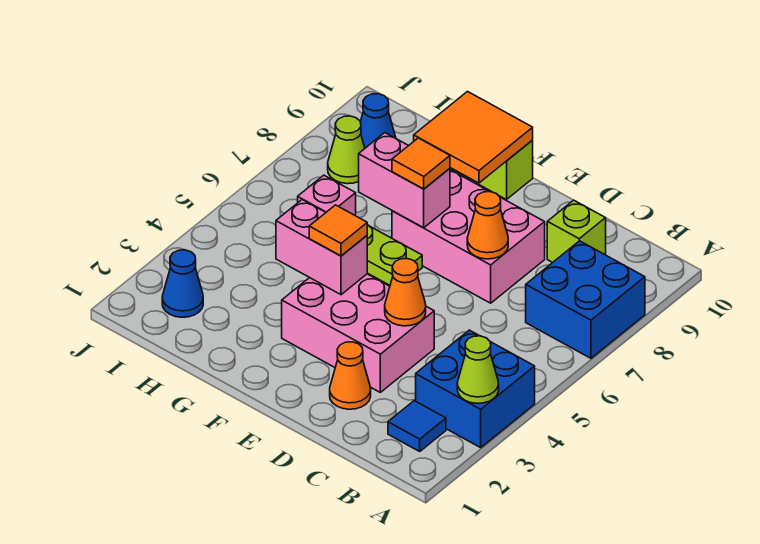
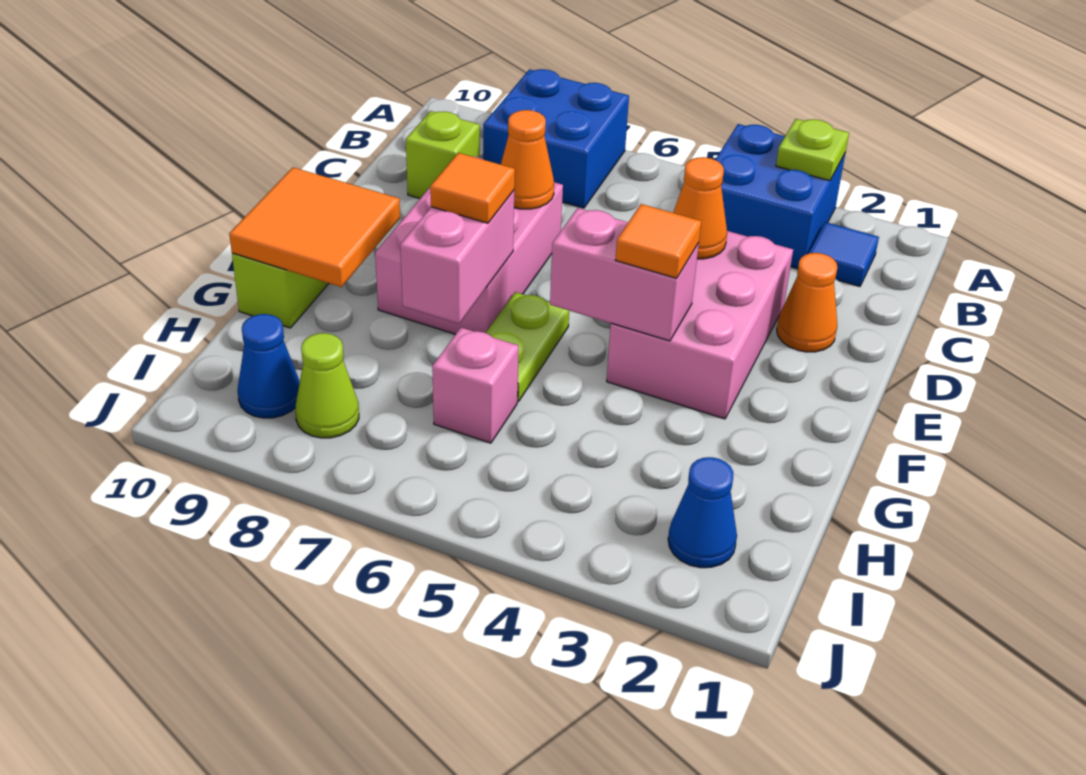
lime cone A3 level 2 -> lime plate A3 level 2
pink brick F4:G4 level 2 -> pink brick F4:F5 level 2

